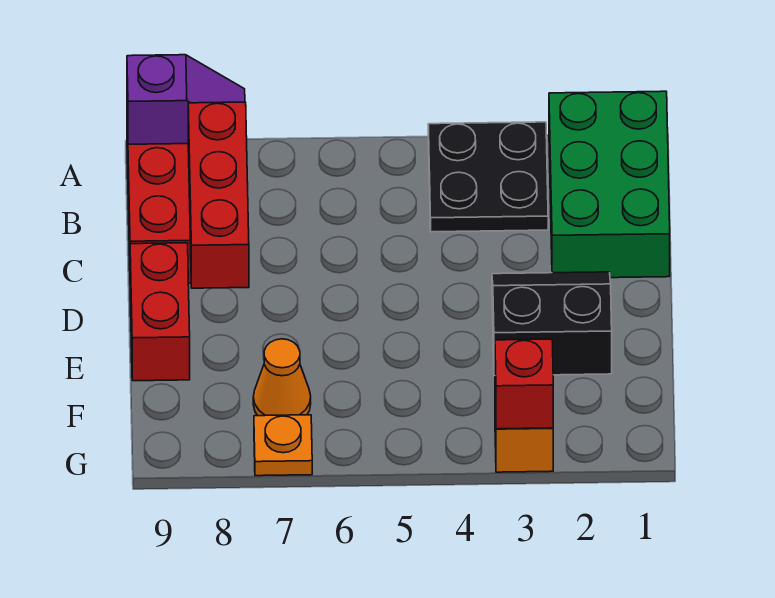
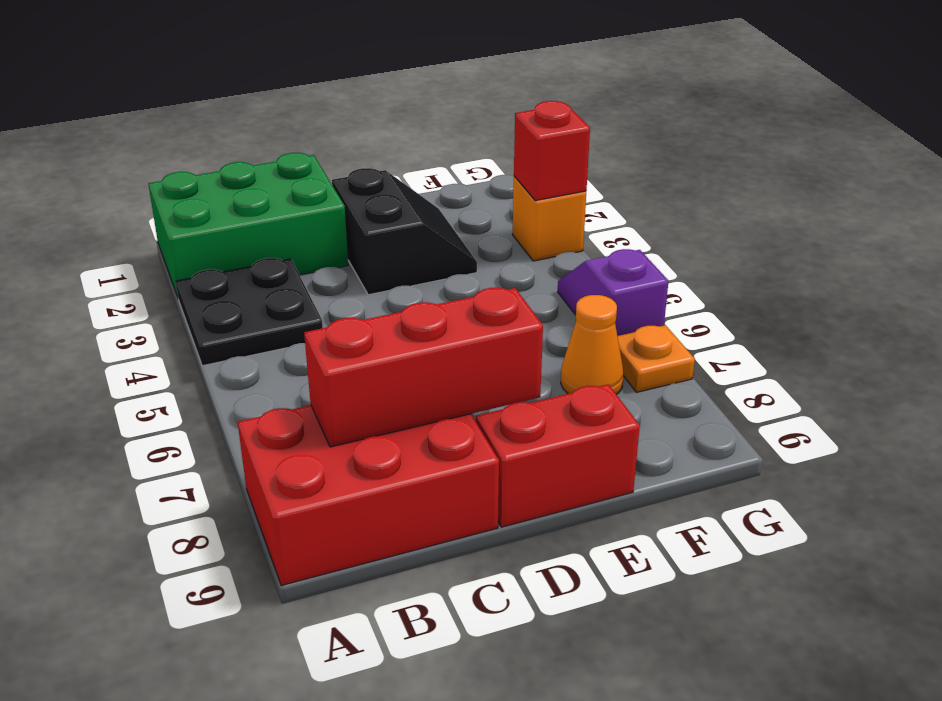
purple slope A8:A9 level 2 top 9 -> purple slope G5:G6 level 1 top 6
black slope D2:E3 level 1 top E -> black slope D2:E3 level 1 top D

